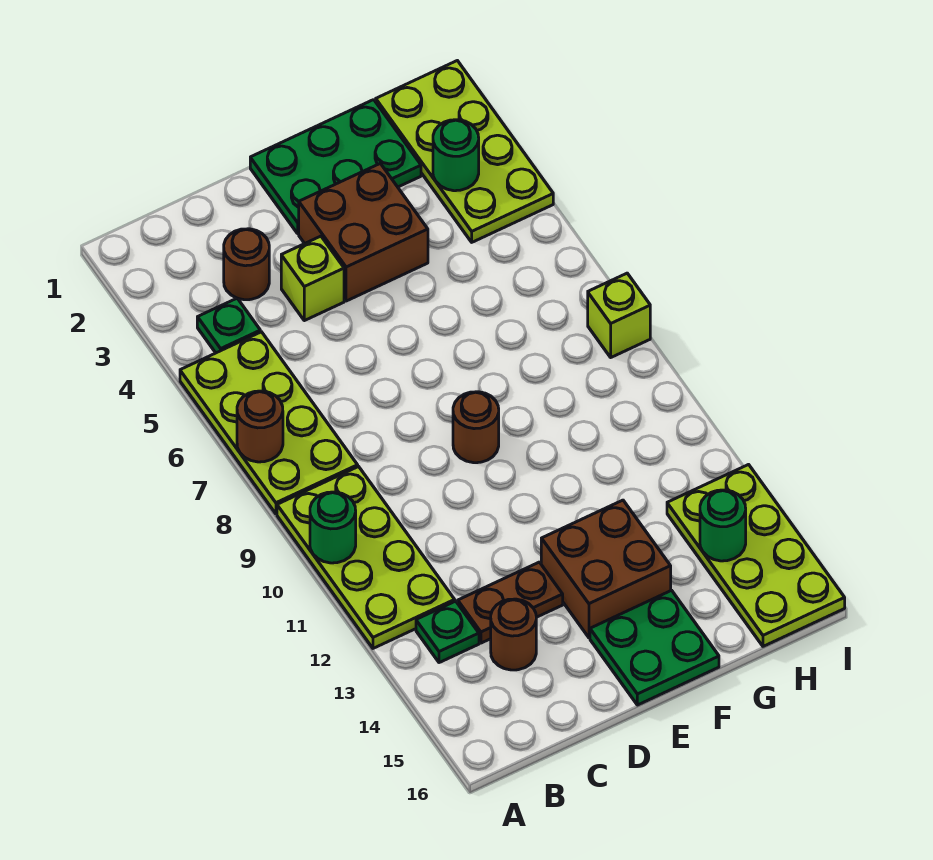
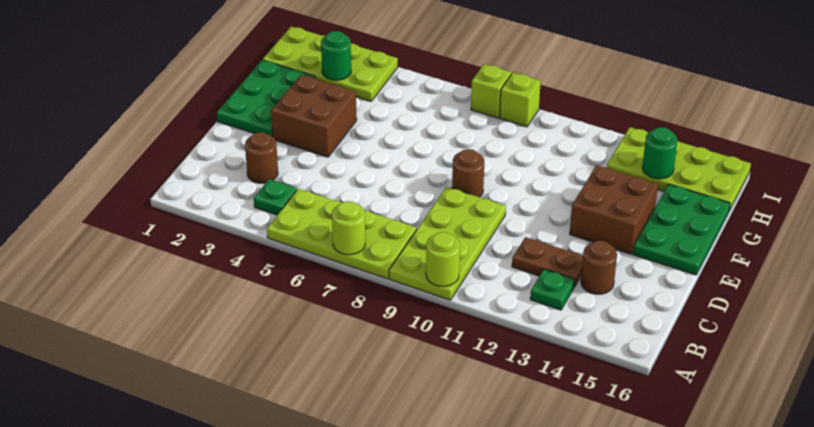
brown round brick A7 level 2 -> lime round brick A7 level 2
lime plate A9:B12 level 1 -> lime plate A9:D10 level 1
green round brick A10 level 2 -> lime round brick A10 level 2
brown plate C13:D13 level 1 -> brown plate C12:C13 level 1
lime brick D4 level 1 -> lime brick I9 level 1
green plate E15:F16 level 1 -> green plate E15:G16 level 1

